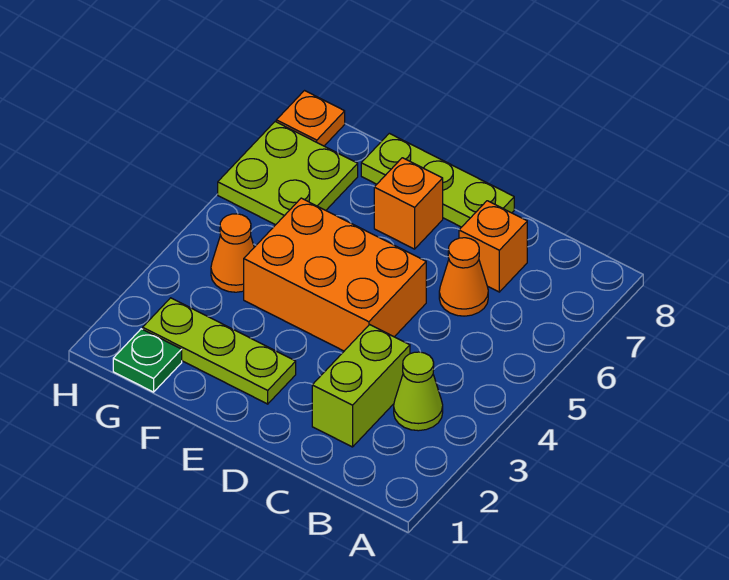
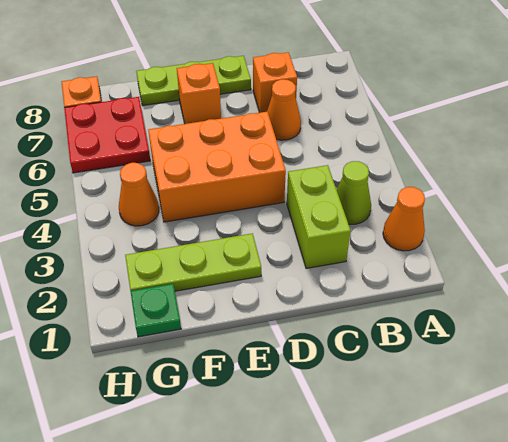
none -> orange cone A2 level 1
lime plate G6:H7 level 1 -> red plate G6:H7 level 1

